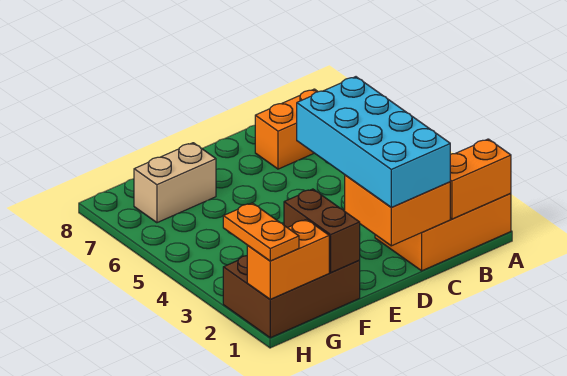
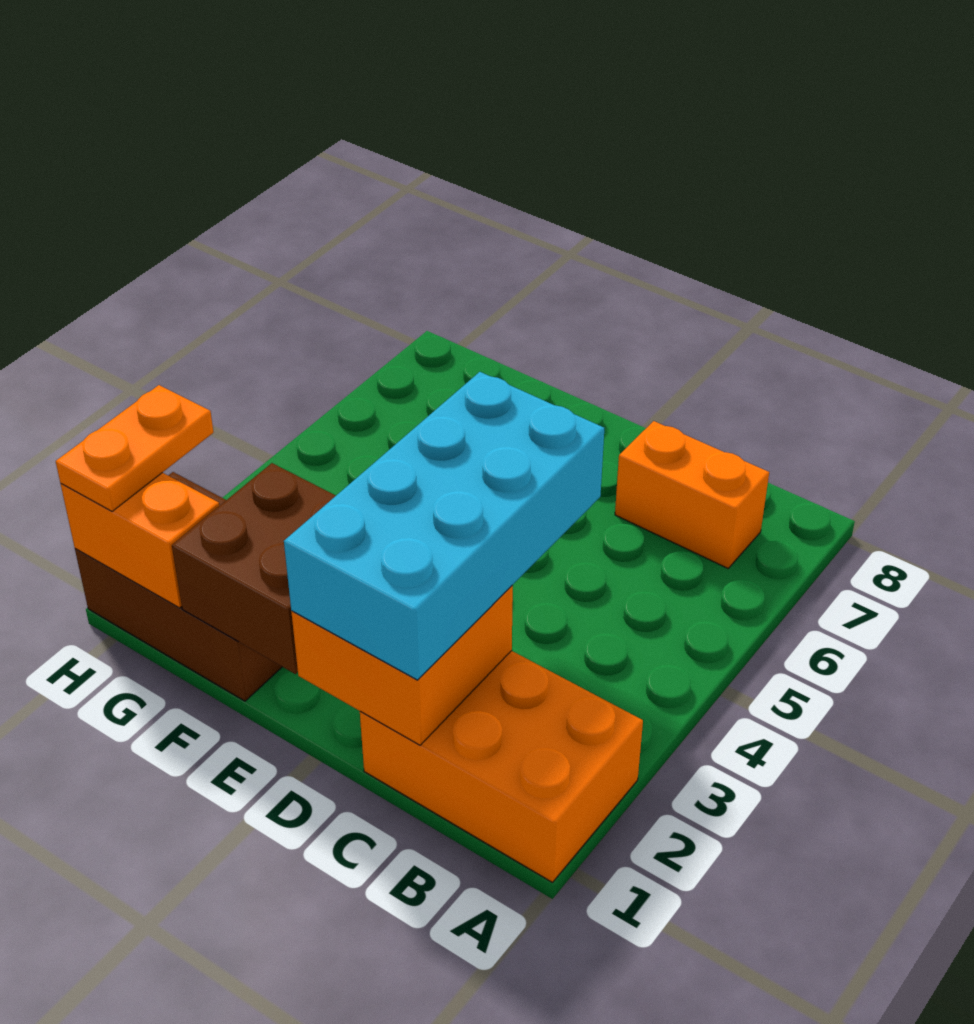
orange brick A1:B1 level 2 -> none
brown brick F1:F2 level 2 -> brown brick E1:F2 level 2
tan brick F7:G7 level 1 -> none

